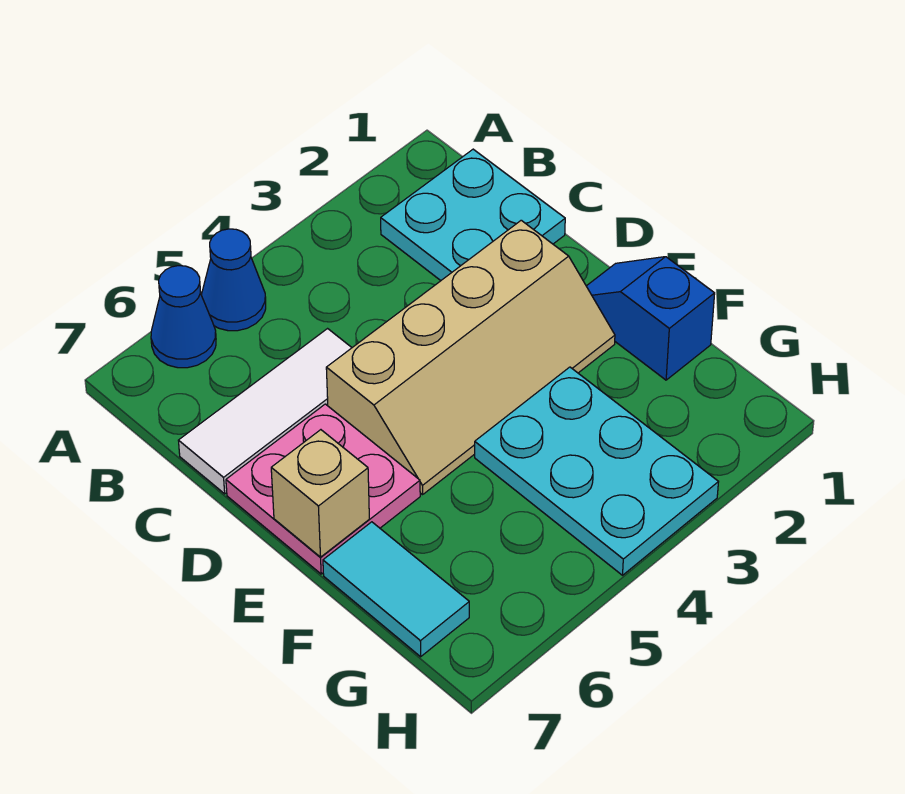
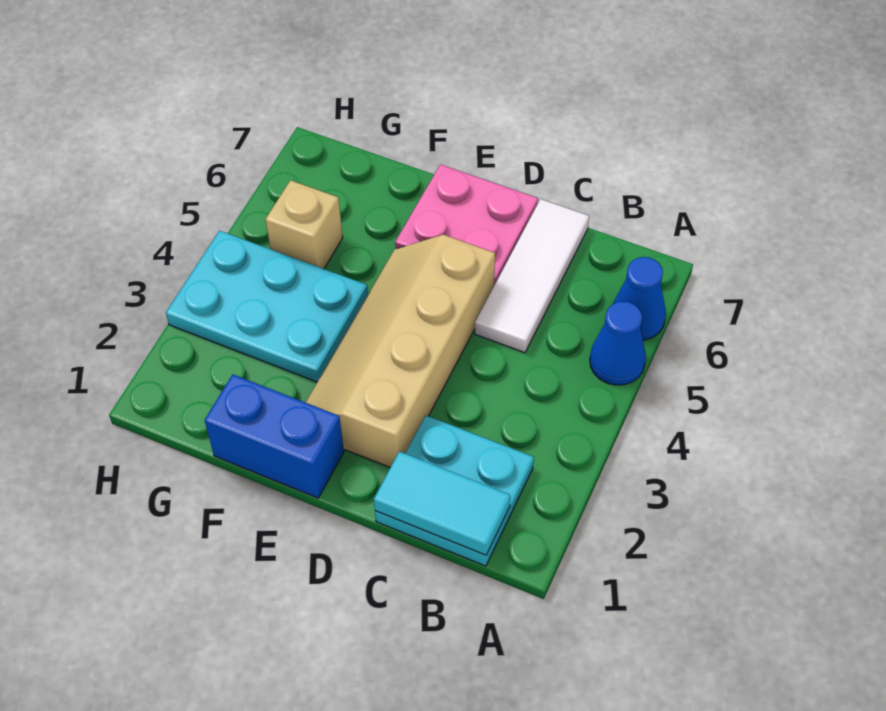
blue slope E1:F1 level 1 top F -> blue brick E1:F1 level 1
tan brick E7 level 2 -> tan brick G5 level 1
cyan tile F7:G7 level 1 -> cyan tile B1:C1 level 2

